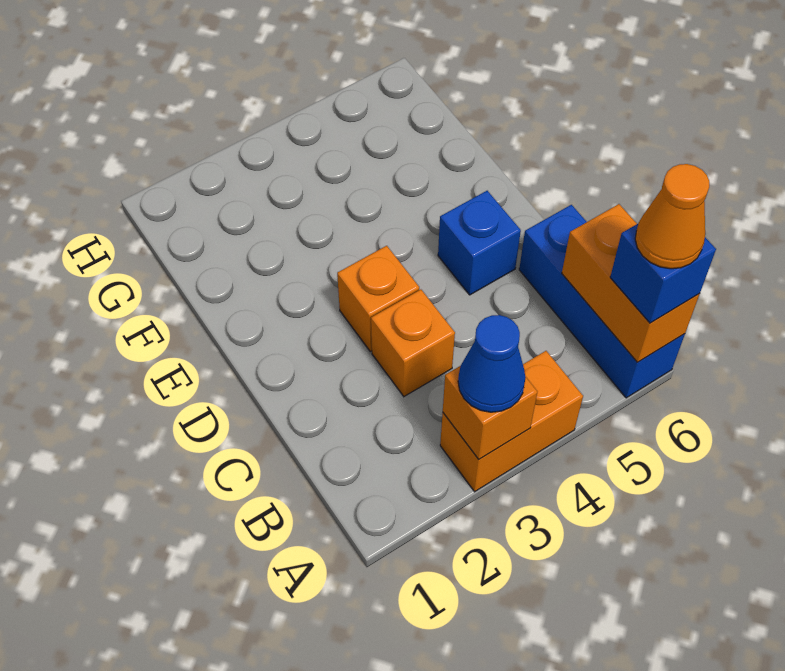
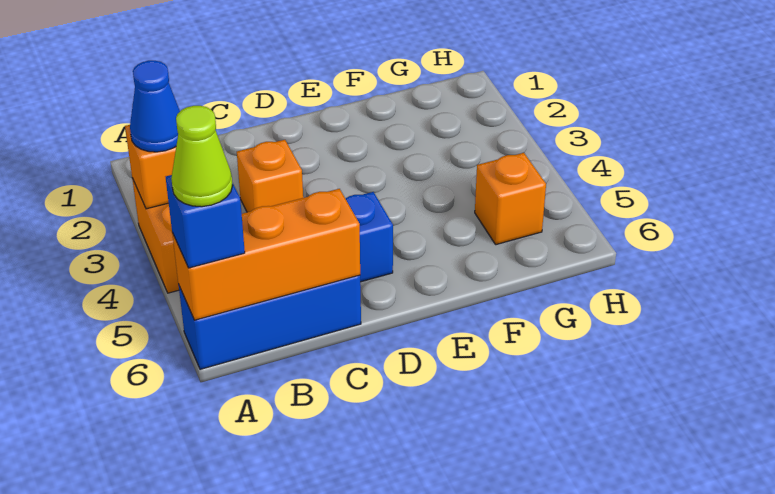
orange brick A6:B6 level 2 -> orange brick A6:C6 level 2
orange cone A6 level 4 -> lime cone A6 level 4
orange brick D3 level 1 -> orange brick G5 level 1

